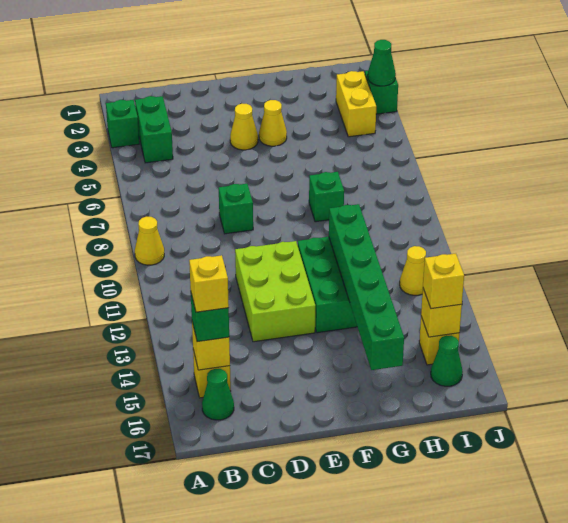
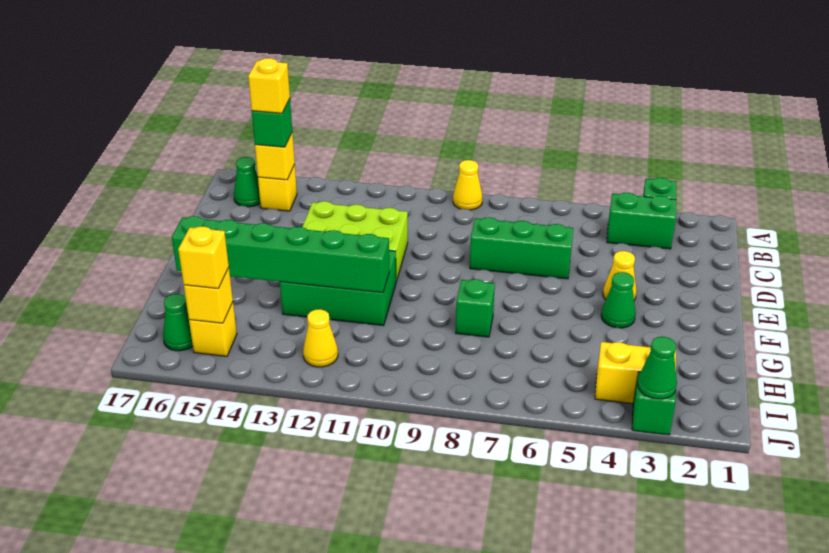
green brick D8 level 1 -> green brick D6:D8 level 1
yellow cone F4 level 1 -> green cone F4 level 1

